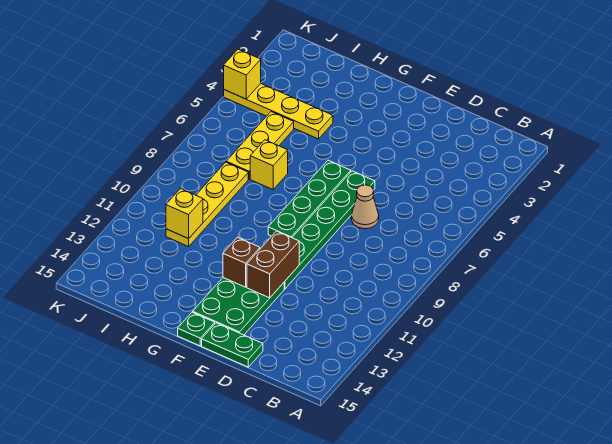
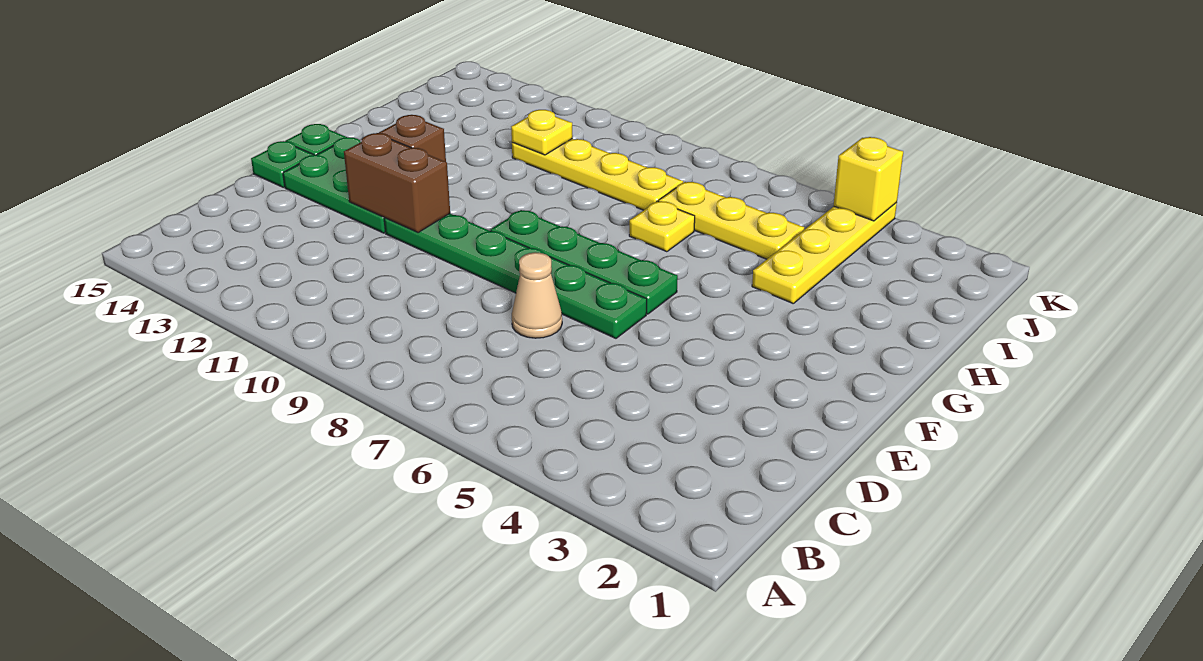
green plate D15:E15 level 1 -> green plate E15 level 1
yellow brick H7 level 1 -> yellow plate H7 level 1
yellow brick I11 level 2 -> yellow plate I11 level 2

